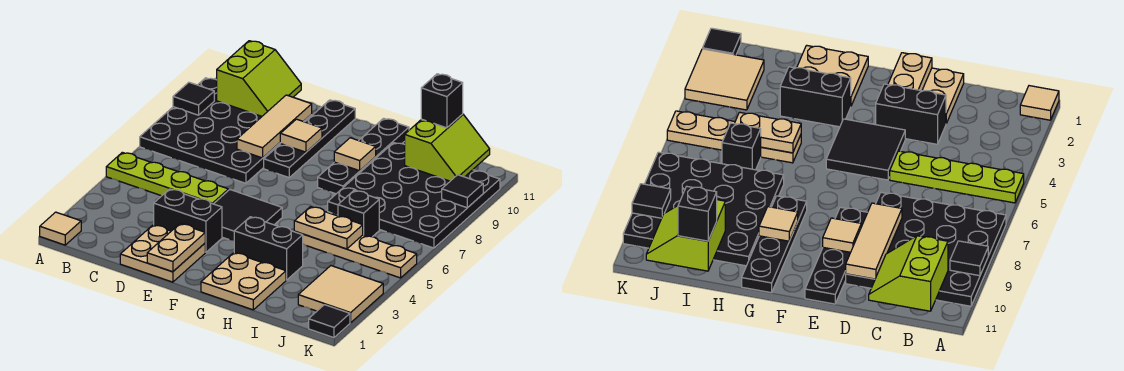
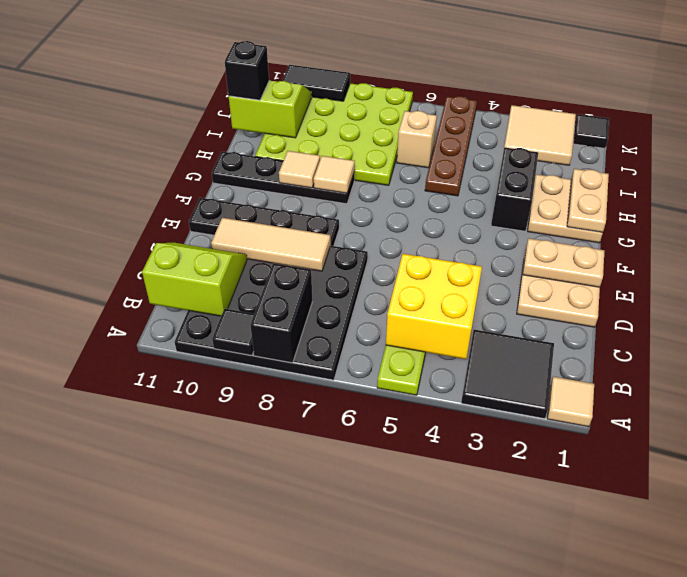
none -> yellow brick B4:C5 level 2
black brick D3:E3 level 1 -> black brick A8:B8 level 2
black tile E4:F5 level 1 -> black tile A2:B3 level 1
tan tile E9 level 2 -> tan tile G8 level 2
tan plate H5:K5 level 1 -> brown plate H5:K5 level 1
tan plate H5:I5 level 2 -> tan plate G1:H1 level 2
black plate H7:K10 level 1 -> lime plate H7:K10 level 1
black brick I6 level 1 -> tan brick I6 level 1
black tile K9 level 2 -> black tile K9:K10 level 2

